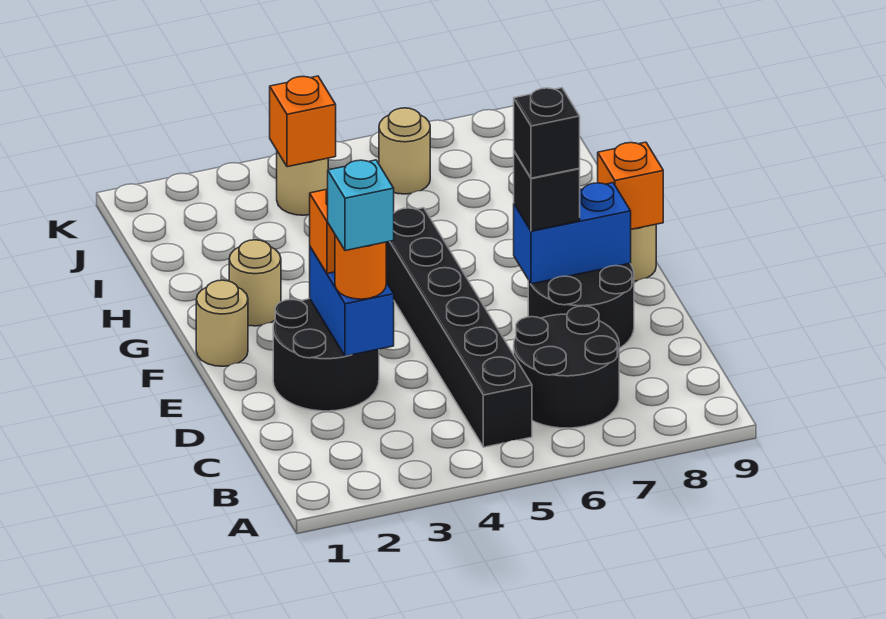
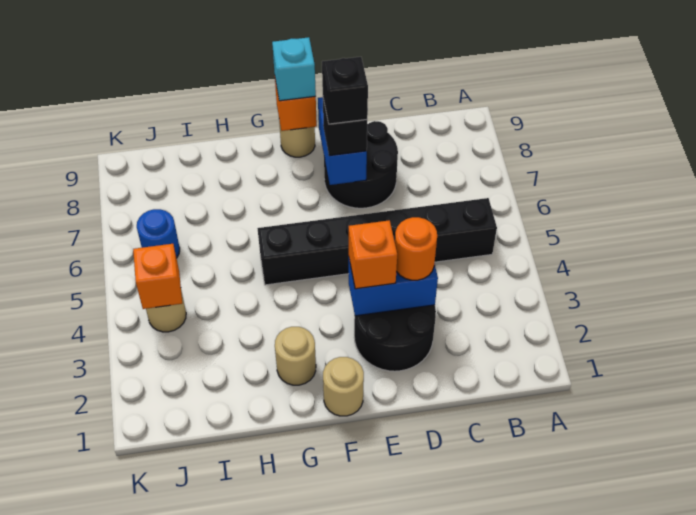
black round brick B6:C7 level 1 -> none
cyan brick D3 level 4 -> cyan brick F9 level 3
tan round brick J6 level 1 -> blue round brick J6 level 1

